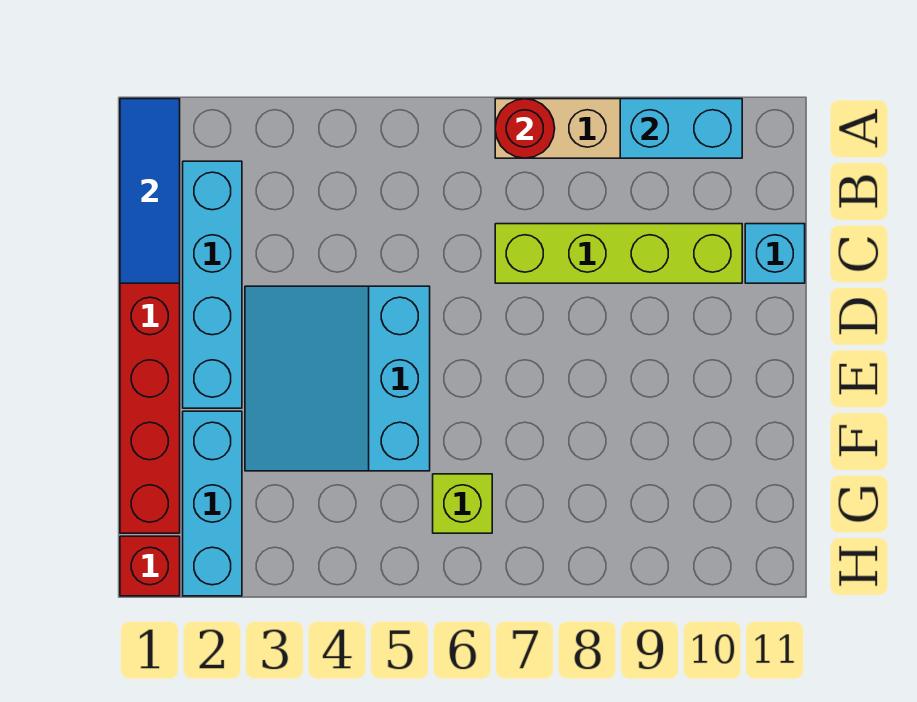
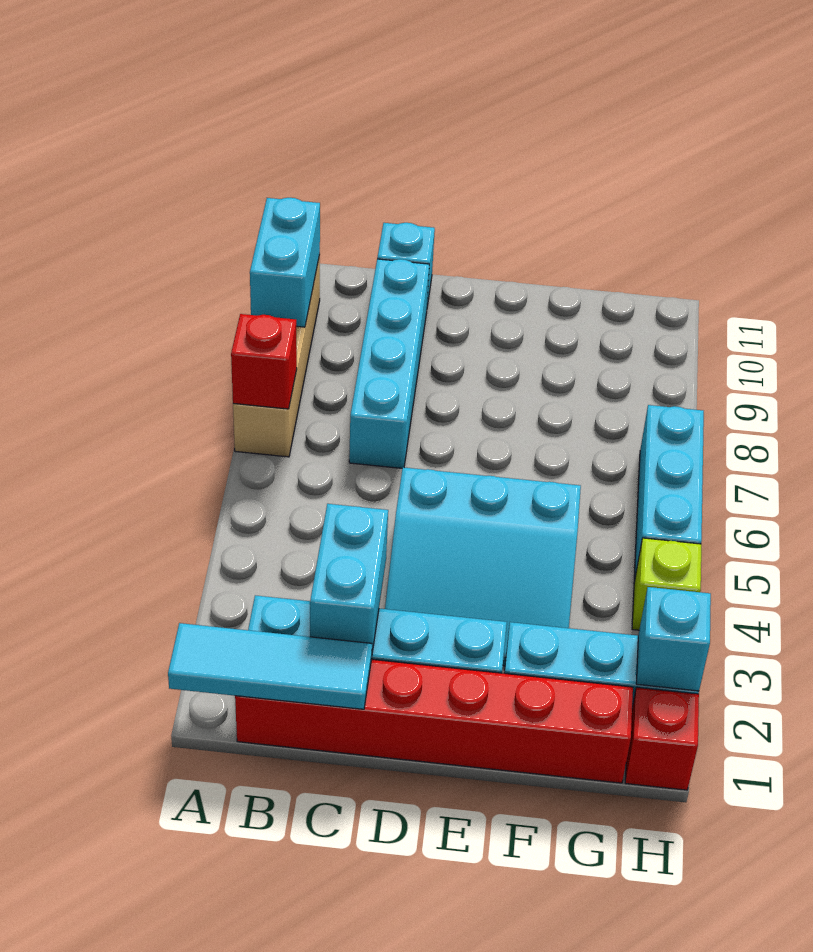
blue tile A1:C1 level 2 -> cyan tile A1:C1 level 2
red round brick A7 level 2 -> red brick A7 level 2
none -> cyan brick C2:C3 level 2
lime brick C7:C10 level 1 -> cyan brick C7:C10 level 1
lime brick G6 level 1 -> lime brick H4 level 1
none -> cyan brick H2 level 2
none -> cyan brick H5:H7 level 1

